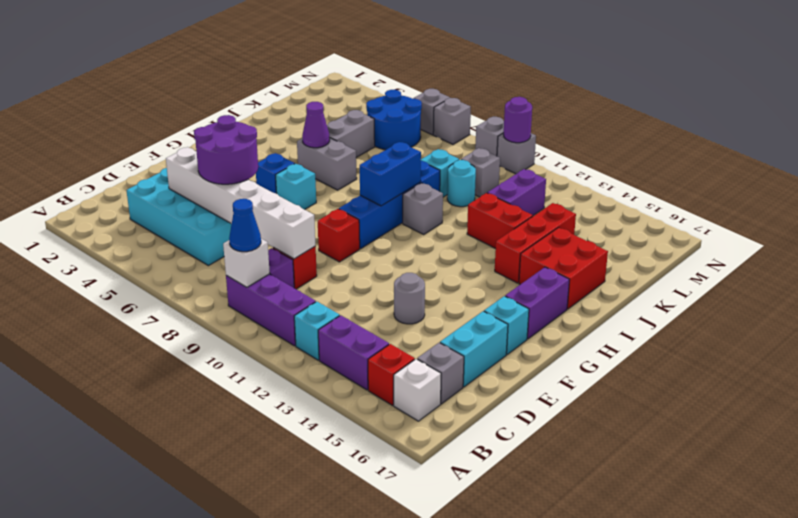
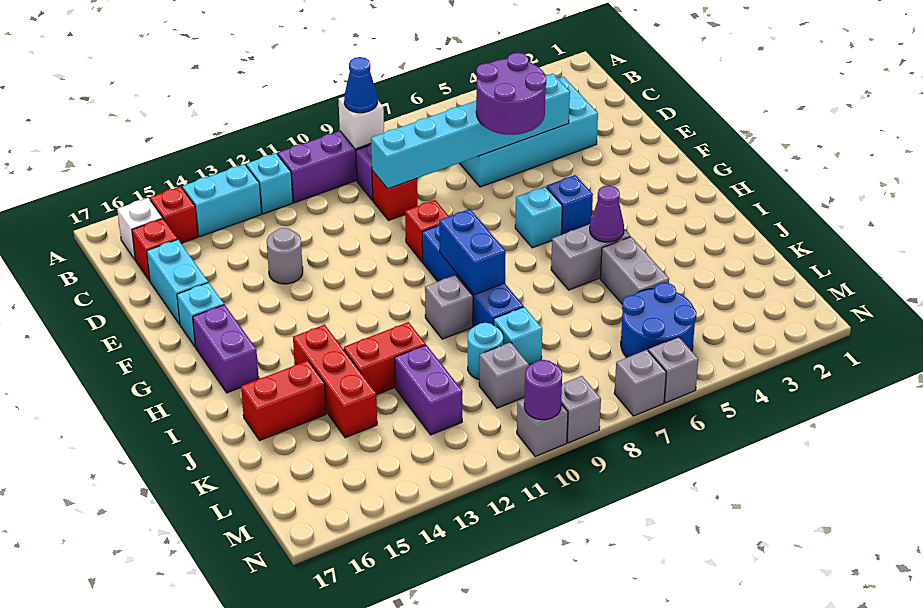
purple brick B13:B14 level 1 -> cyan brick B13:B14 level 1
grey brick C16 level 1 -> red brick C16 level 1
white brick D4:D9 level 2 -> cyan brick D4:D9 level 2
red brick I15:J16 level 1 -> red brick J15:J16 level 1

